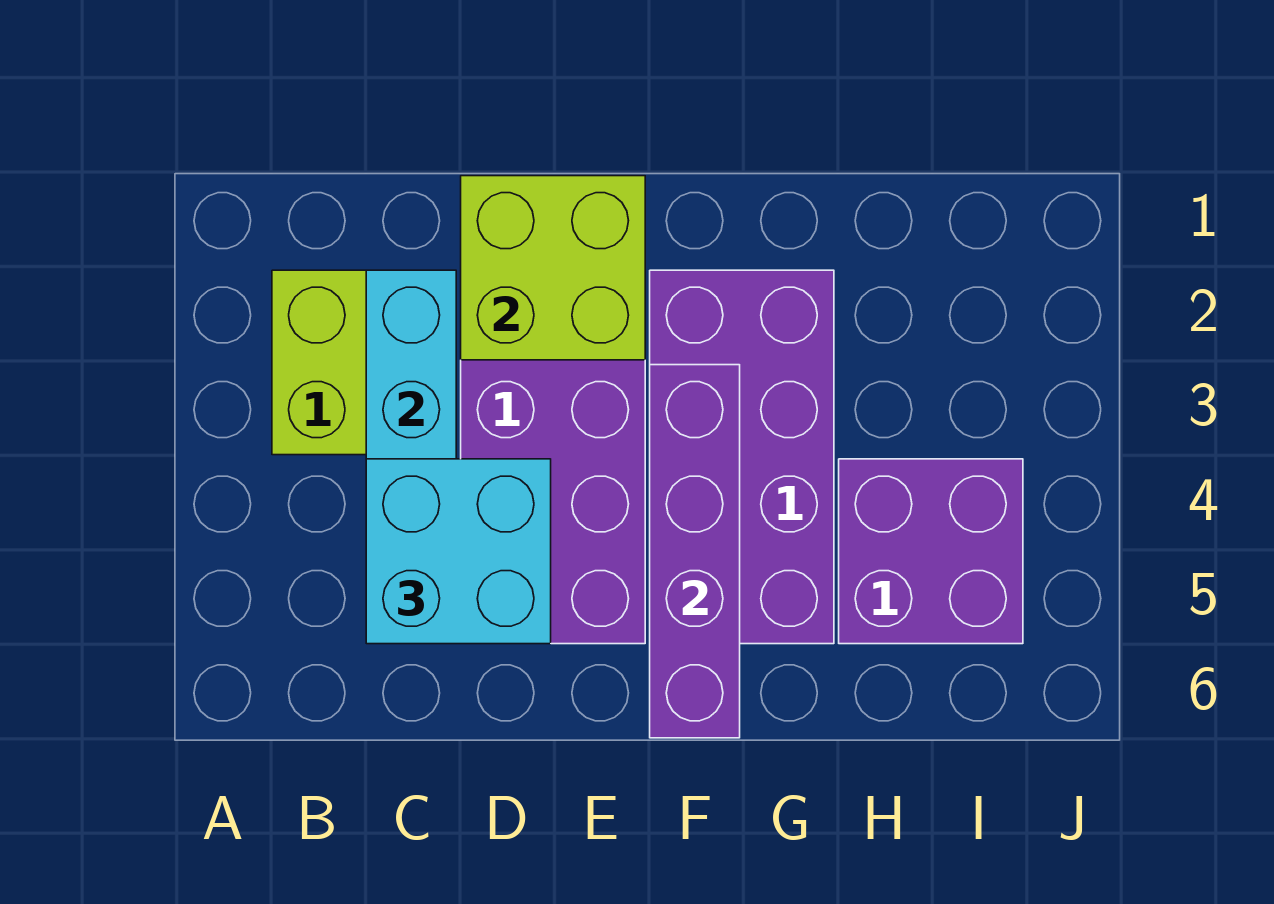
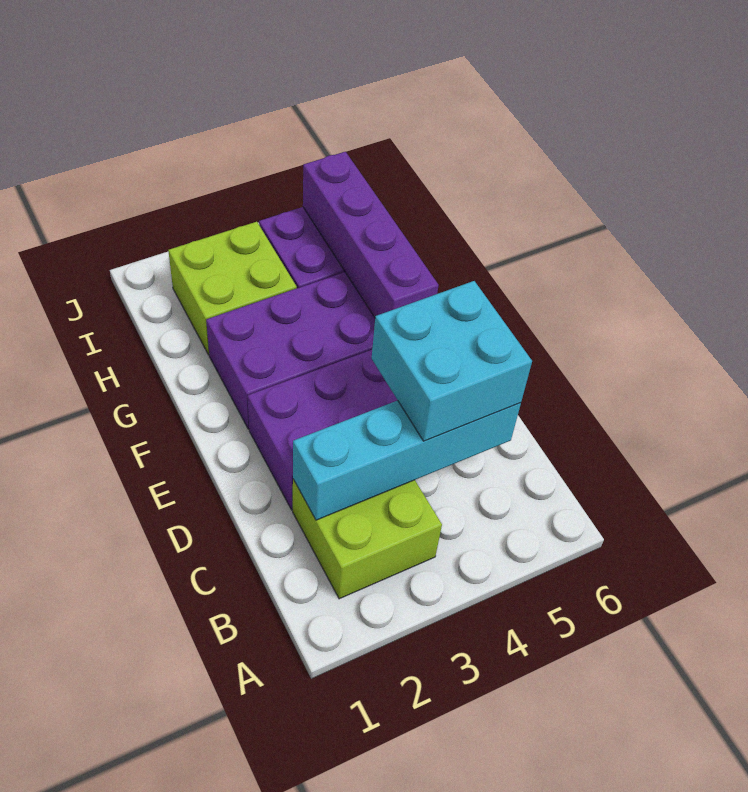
lime brick D1:E2 level 2 -> lime brick H2:I3 level 1
purple brick F3:F6 level 2 -> purple brick F5:I5 level 2

